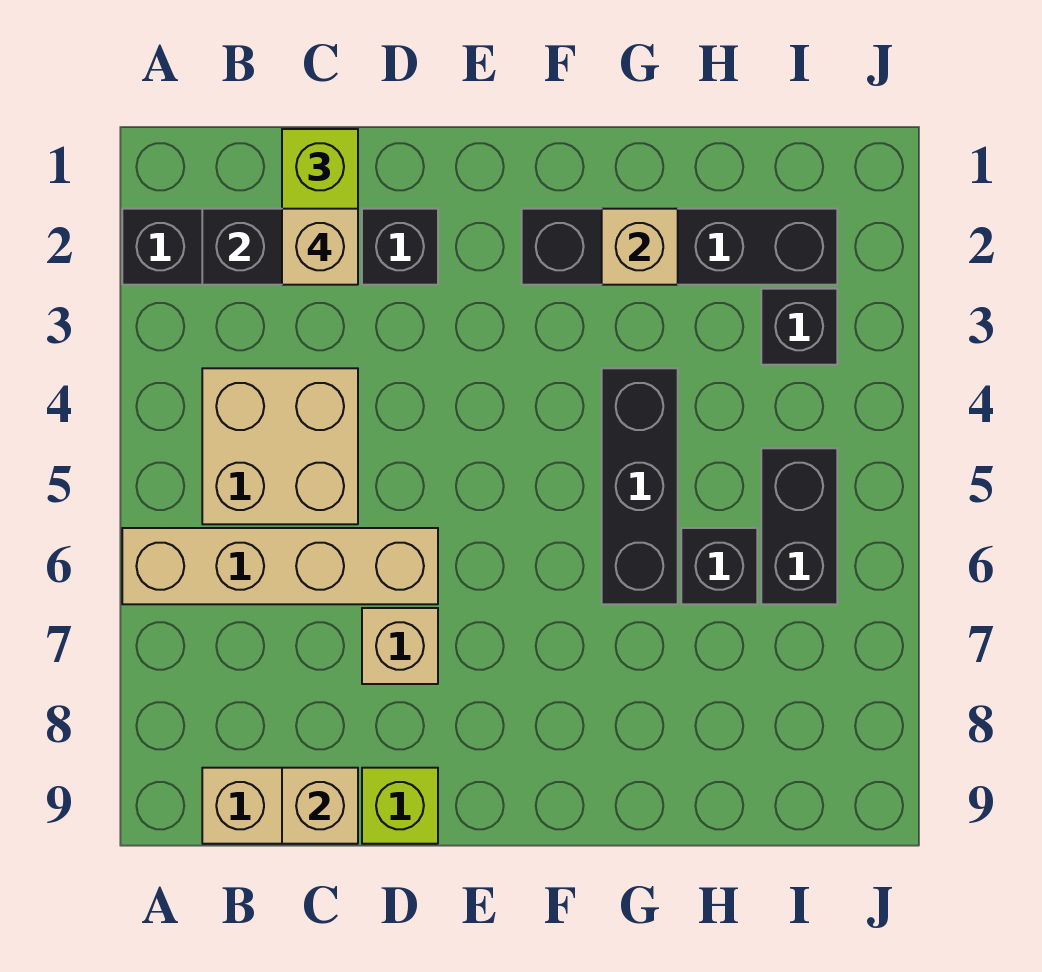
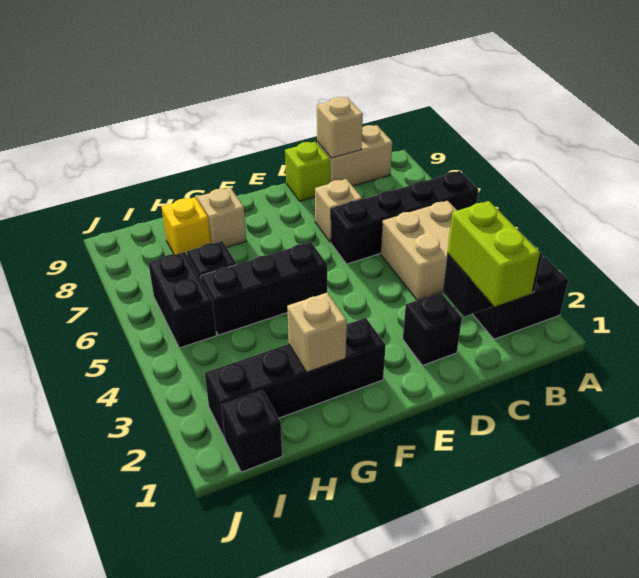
tan brick A6:D6 level 1 -> black brick A6:D6 level 1
tan brick C2 level 4 -> tan brick G8 level 1
black brick G4:G6 level 1 -> black brick F5:H5 level 1
none -> yellow brick H8 level 1
black brick I3 level 1 -> black brick I1 level 1

